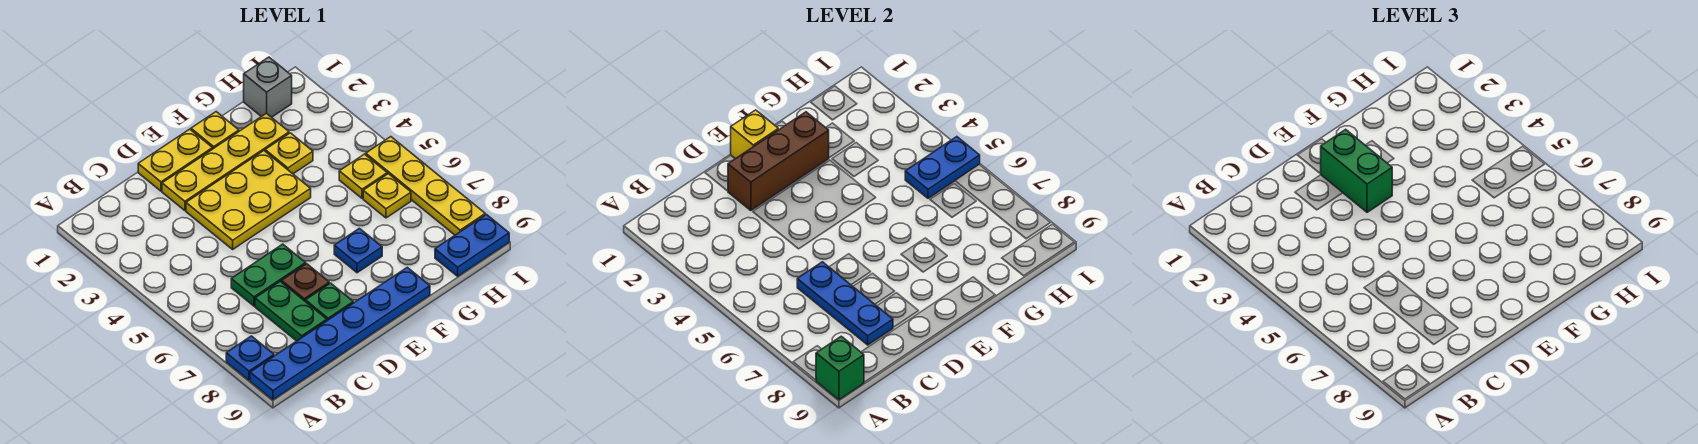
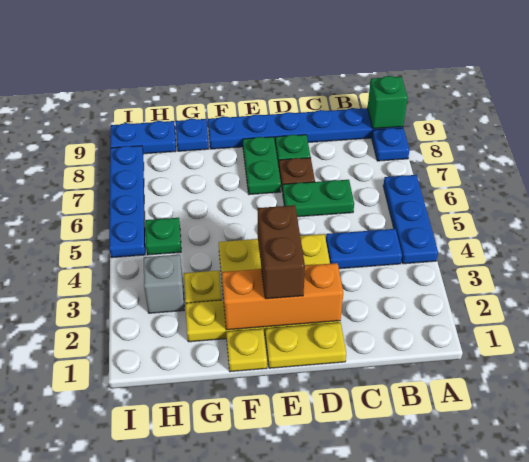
blue plate C6:C8 level 2 -> blue plate A4:A6 level 1
green plate C7:C8 level 1 -> green plate E7:E8 level 1
brown brick D2:F2 level 2 -> orange brick D2:F2 level 2
yellow brick E1 level 2 -> none
green brick E2:E3 level 3 -> brown brick E2:E3 level 3
blue plate F7 level 1 -> blue plate G9 level 1
grey brick H1 level 1 -> grey brick H3 level 1
yellow plate H5 level 1 -> green plate H5 level 1
blue plate H5:I5 level 2 -> blue plate B4:C4 level 1
yellow plate H6 level 1 -> none
yellow plate I5:I8 level 1 -> blue plate I5:I8 level 1

